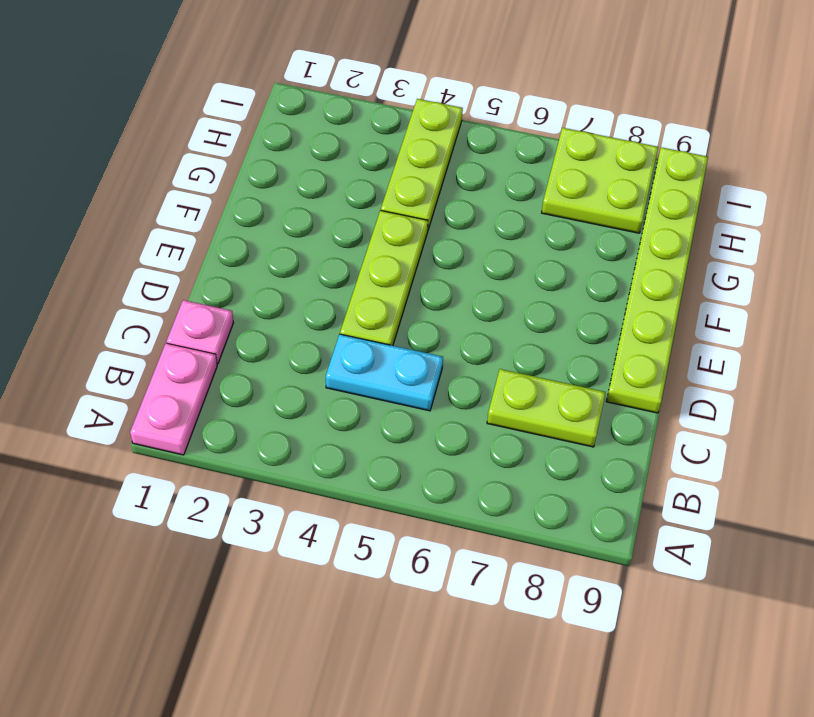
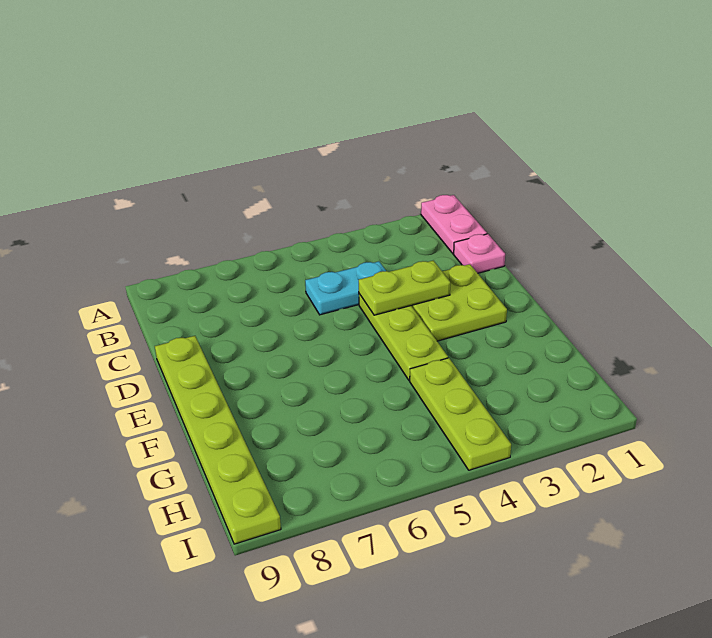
lime plate C7:C8 level 1 -> lime plate D3:D4 level 2
lime plate H7:I8 level 1 -> lime plate D2:E3 level 1

